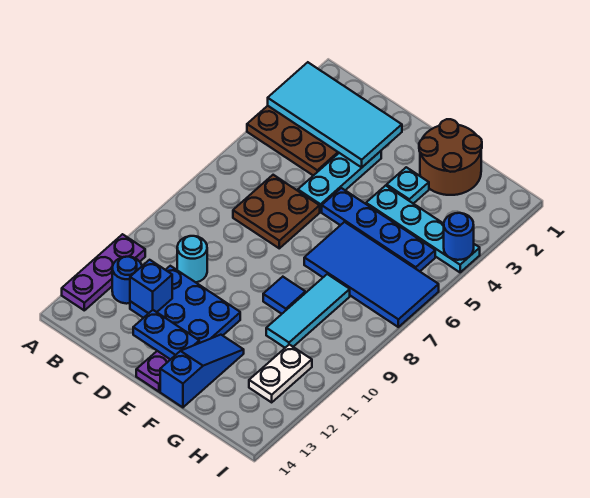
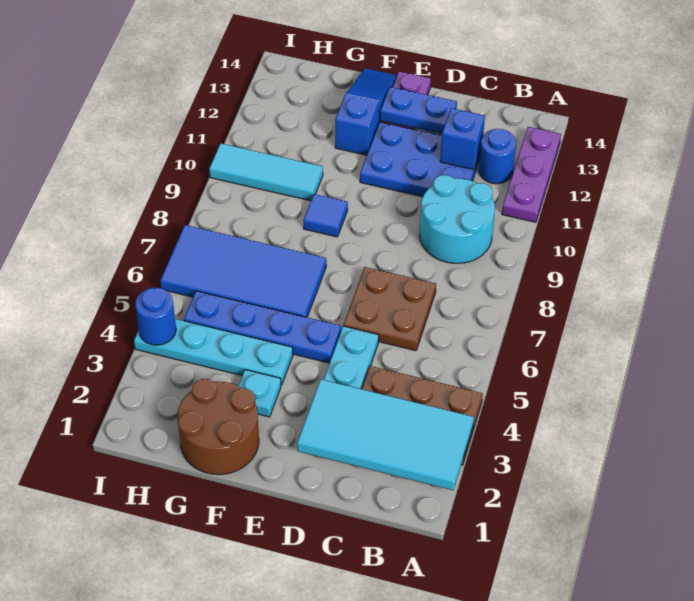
cyan round brick C10 level 1 -> cyan round brick B9:C10 level 1
blue slope F12:F14 level 1 top 14 -> blue slope F12:F14 level 1 top 12
cyan tile G8:G10 level 1 -> cyan tile G10:I10 level 1
white plate H11:H12 level 1 -> none

